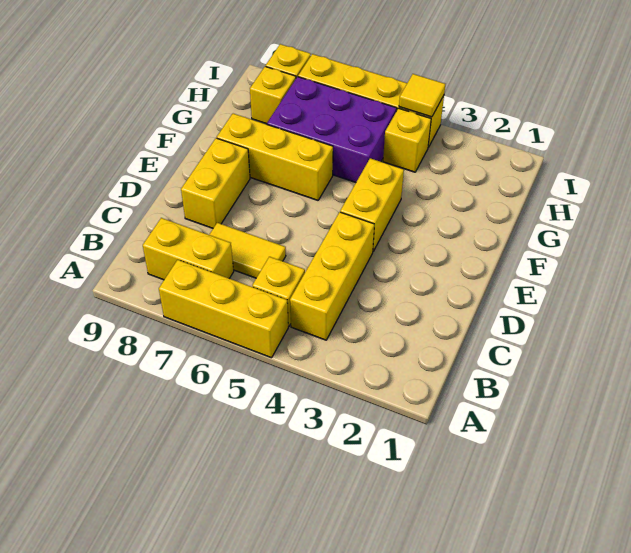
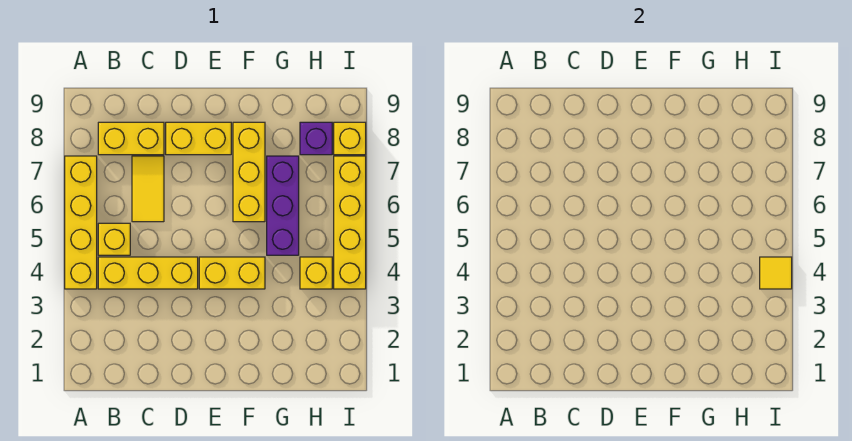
yellow brick A5:A7 level 1 -> yellow brick A4:A7 level 1
yellow brick B7:B8 level 1 -> yellow brick B8:C8 level 1
purple brick G5:H7 level 1 -> purple brick G5:G7 level 1
yellow brick H8 level 1 -> purple brick H8 level 1

